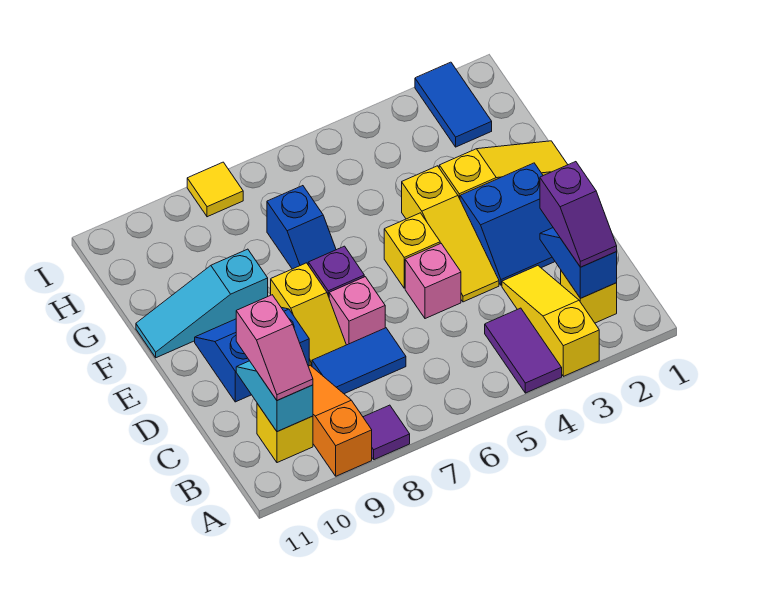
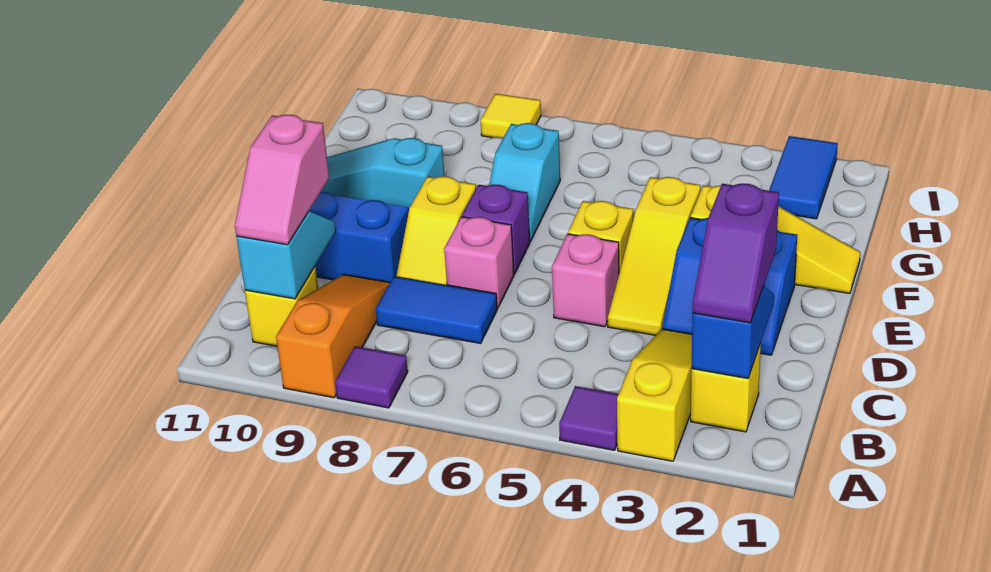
purple tile A4:B4 level 1 -> purple tile A4 level 1
blue slope F7:G7 level 1 top G -> cyan slope F7:G7 level 1 top G

